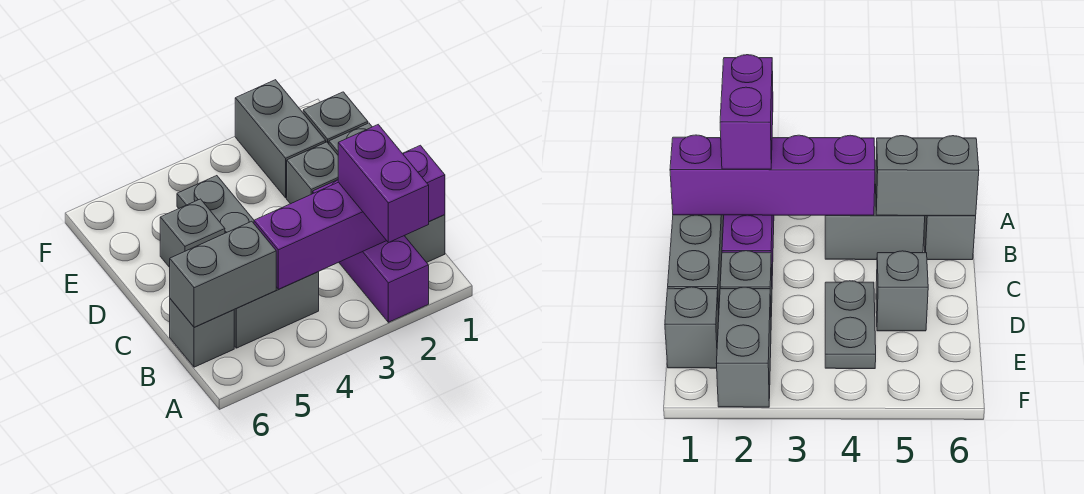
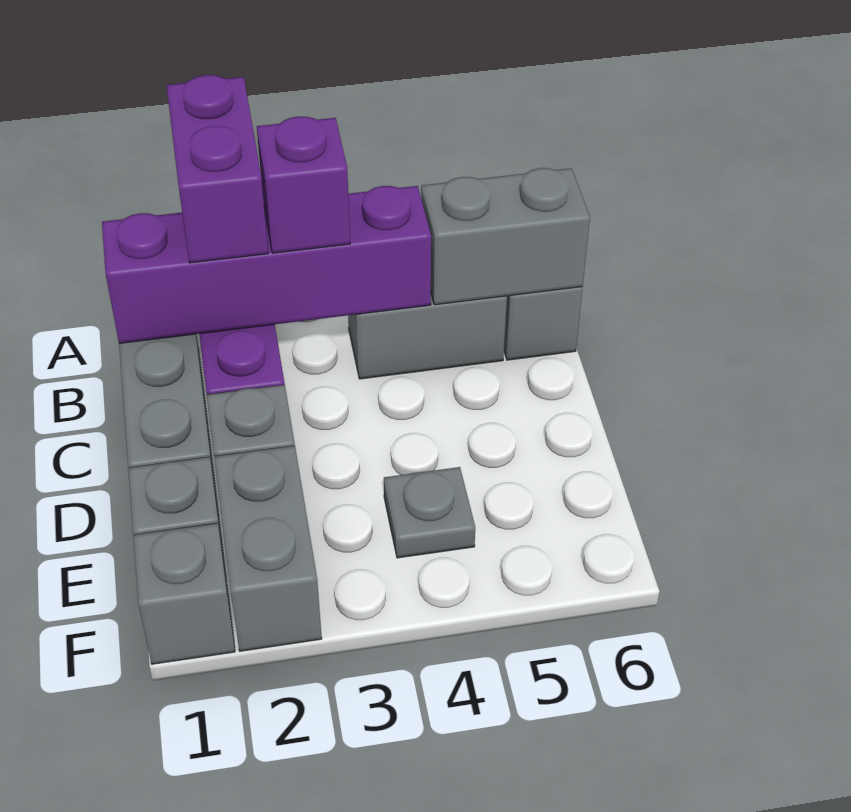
none -> purple brick B3 level 3
grey plate D4:E4 level 1 -> grey plate E4 level 1
grey brick D5 level 1 -> grey brick F1 level 1

